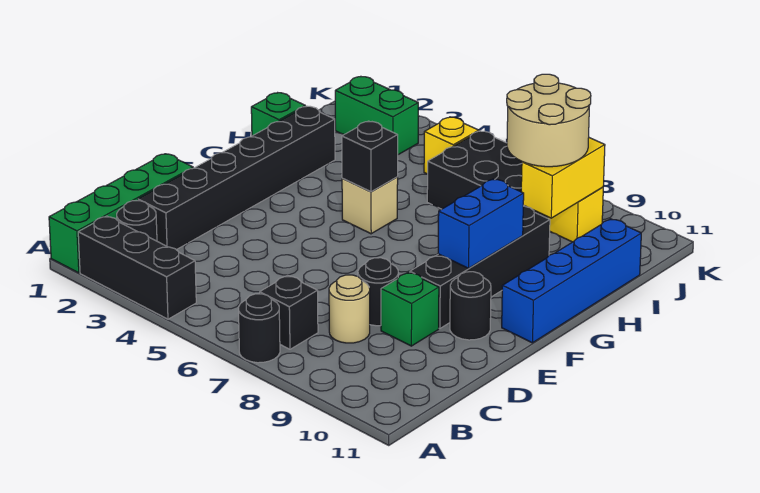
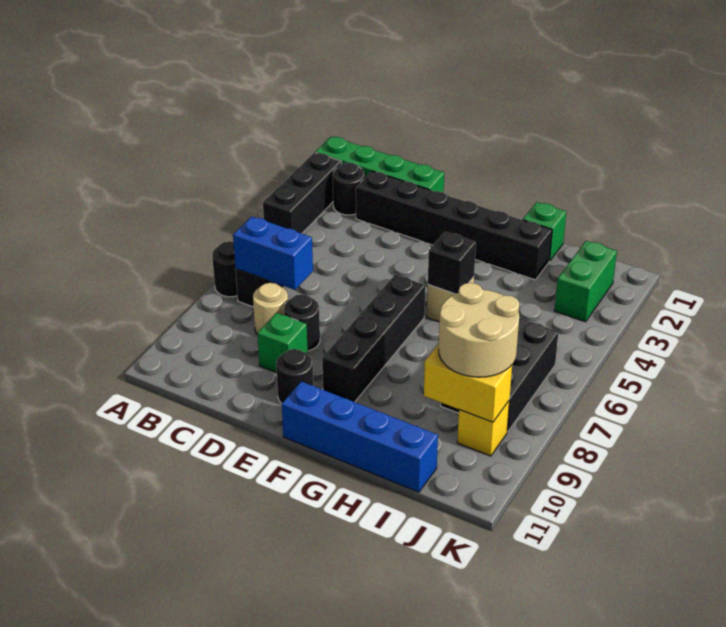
black brick E9:H9 level 1 -> black brick F6:F9 level 1
blue brick F9:G9 level 2 -> blue brick B7:C7 level 2
yellow brick J5 level 1 -> none

